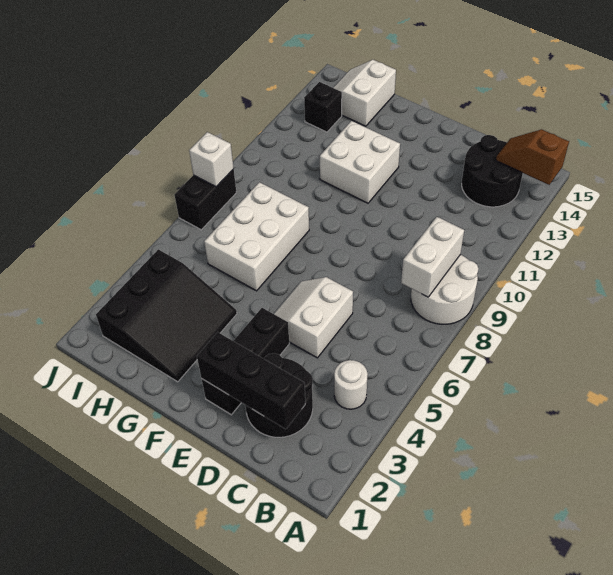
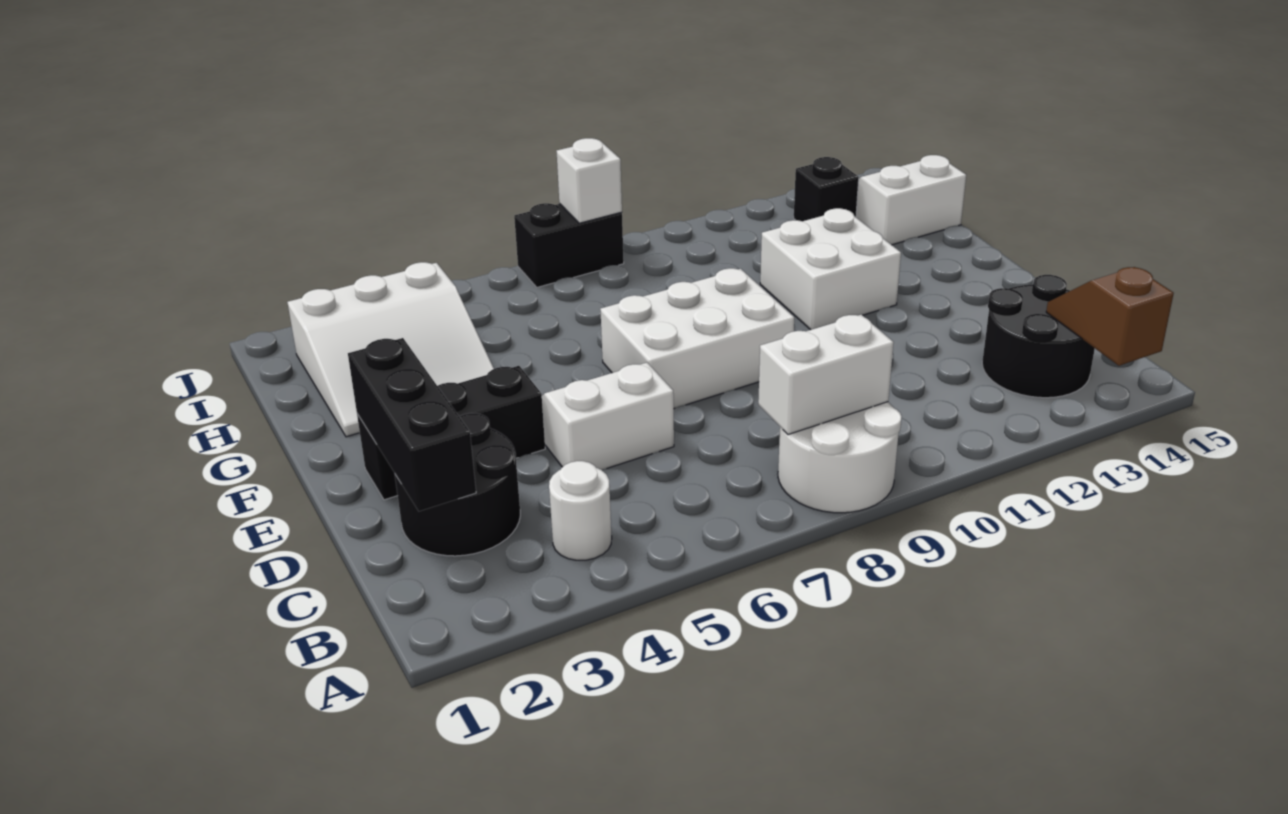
black slope G2:I4 level 1 top I -> white slope G2:I4 level 1 top I
white brick G6:H8 level 1 -> white brick E7:F9 level 1

